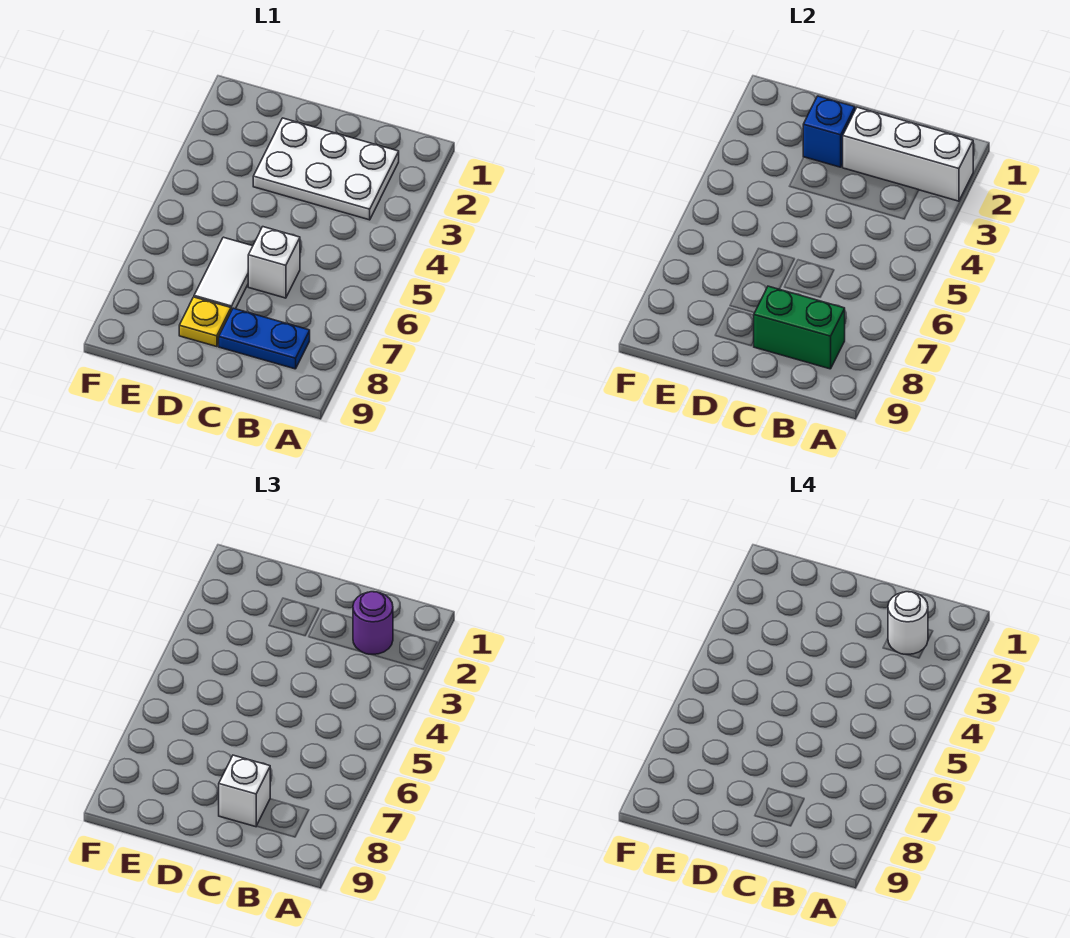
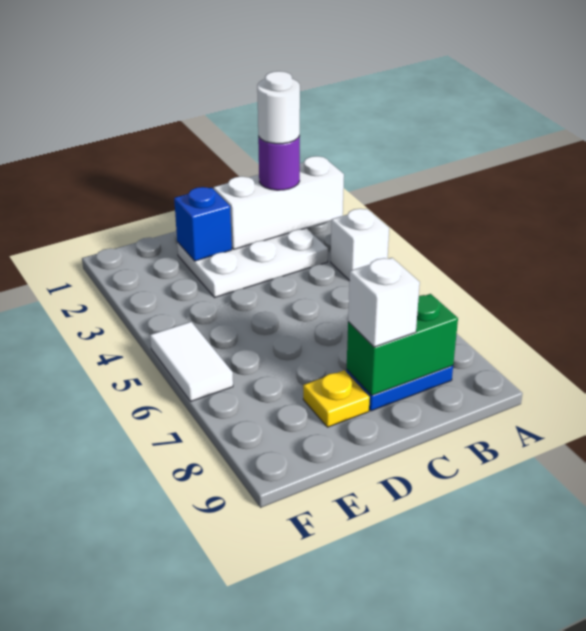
white brick C6 level 1 -> white brick A4 level 1
white tile D6:D7 level 1 -> white tile F5:F6 level 1

